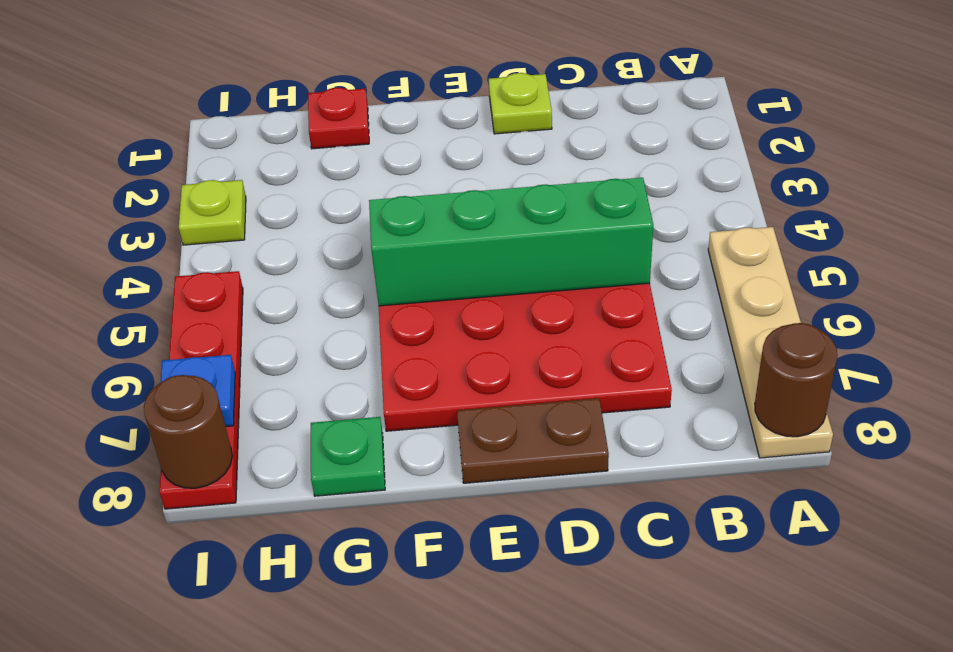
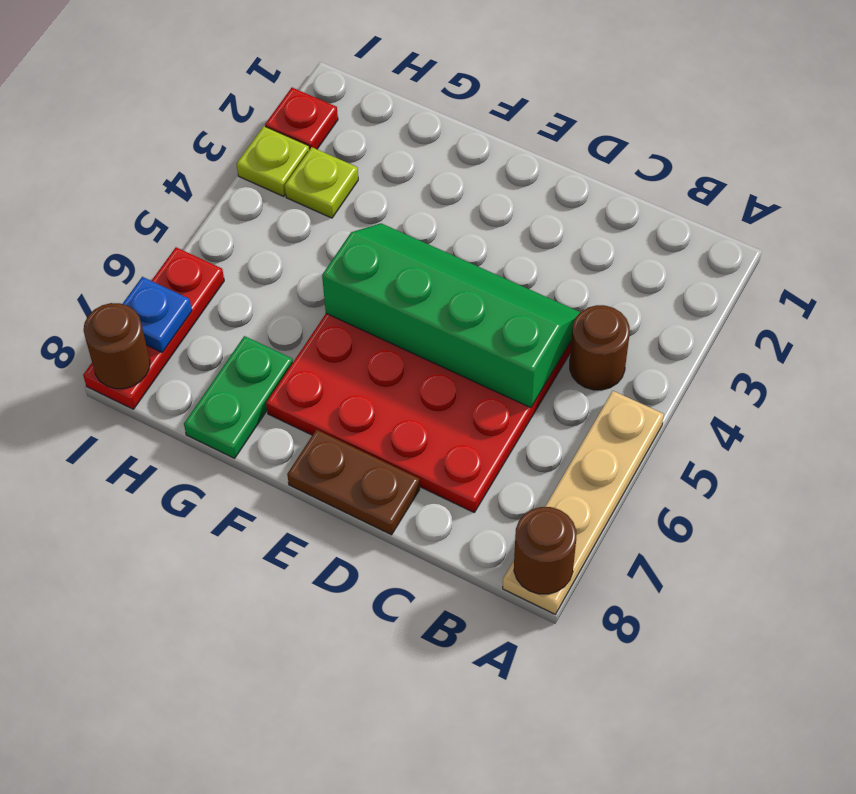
none -> brown round brick B4 level 1
lime plate D1 level 1 -> lime plate H3 level 1
red plate G1 level 1 -> red plate I2 level 1
green plate G8 level 1 -> green plate G7:G8 level 1
red plate I5:I8 level 1 -> red plate I6:I8 level 1

